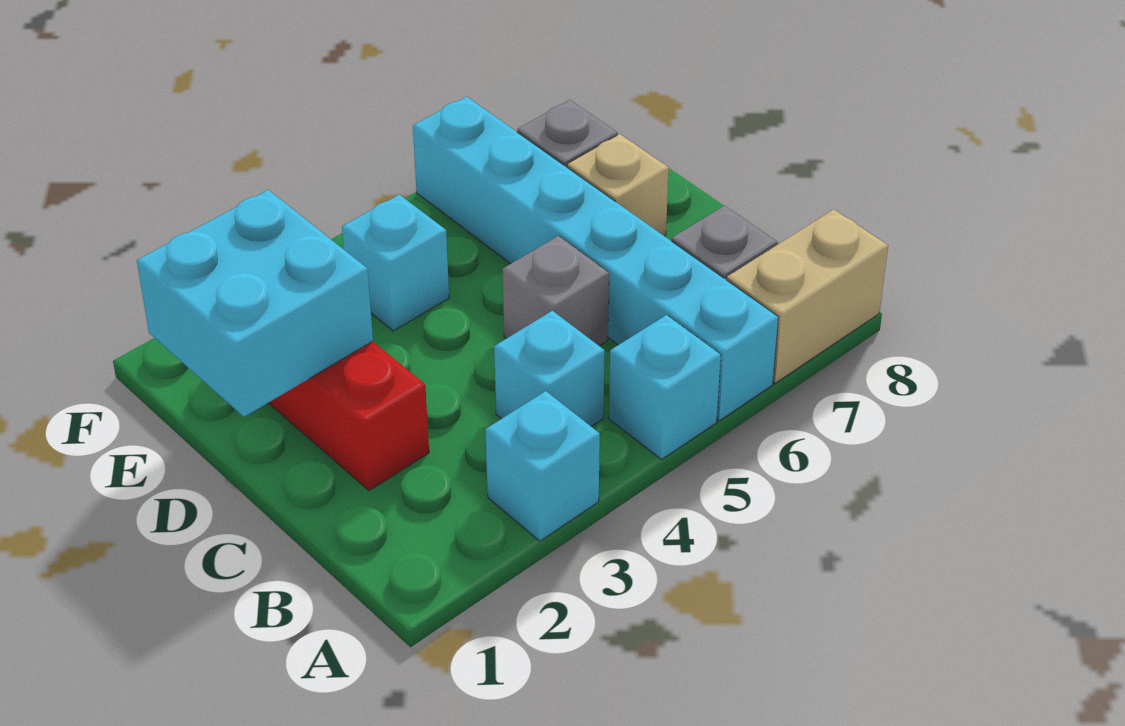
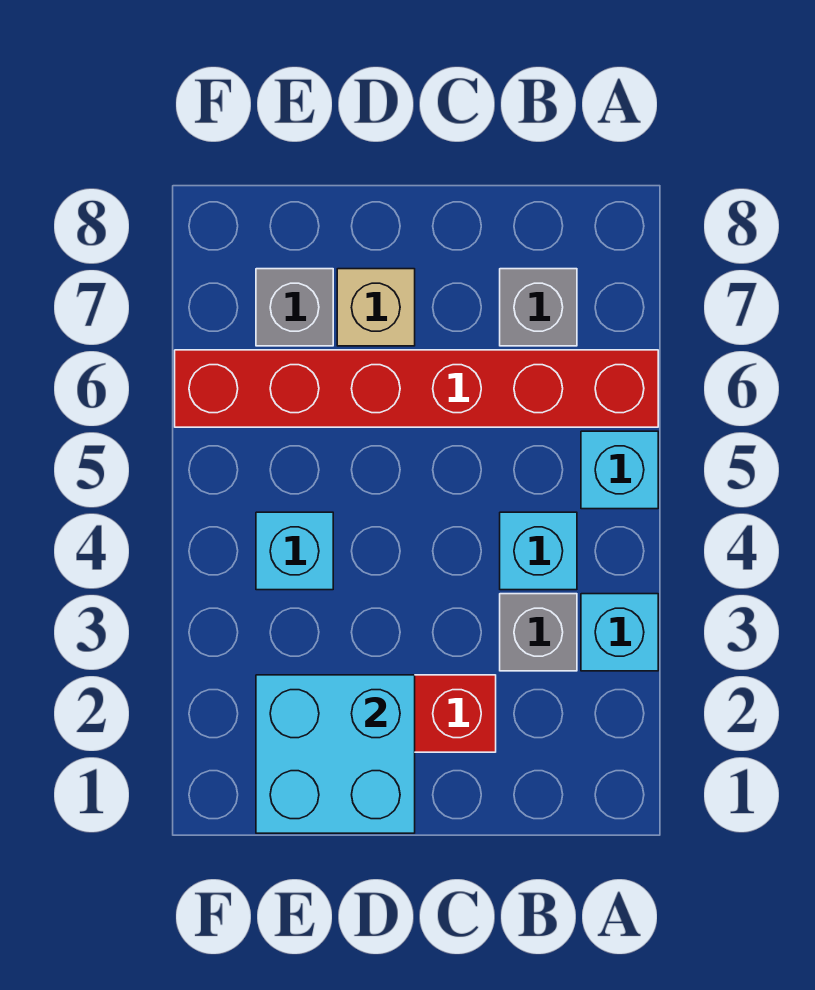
cyan brick A6:F6 level 1 -> red brick A6:F6 level 1
tan brick A7:A8 level 1 -> none
grey brick C5 level 1 -> grey brick B3 level 1

